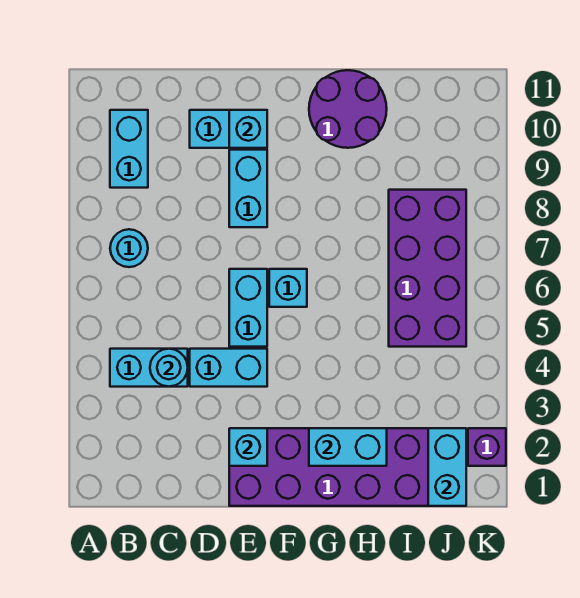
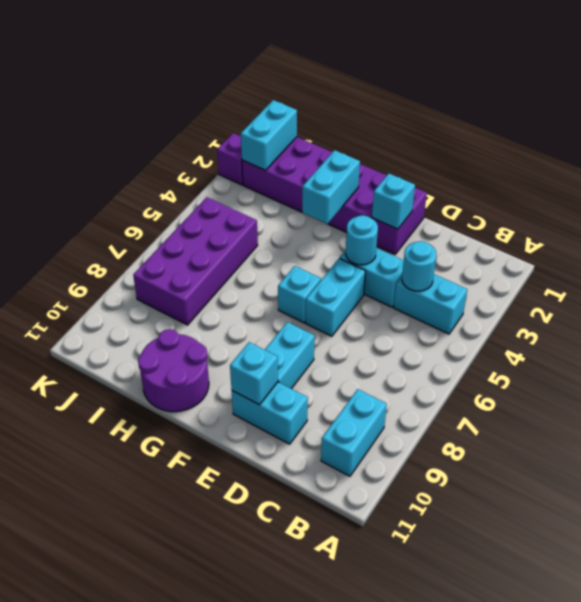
cyan round brick B7 level 1 -> cyan round brick E4 level 2
cyan brick G2:H2 level 2 -> cyan brick G2:G3 level 2

